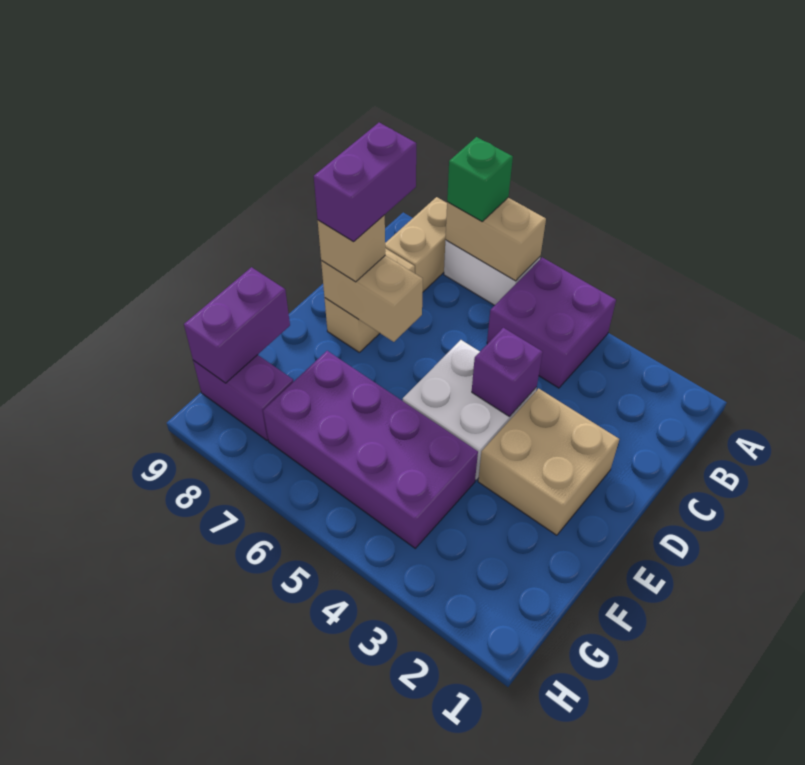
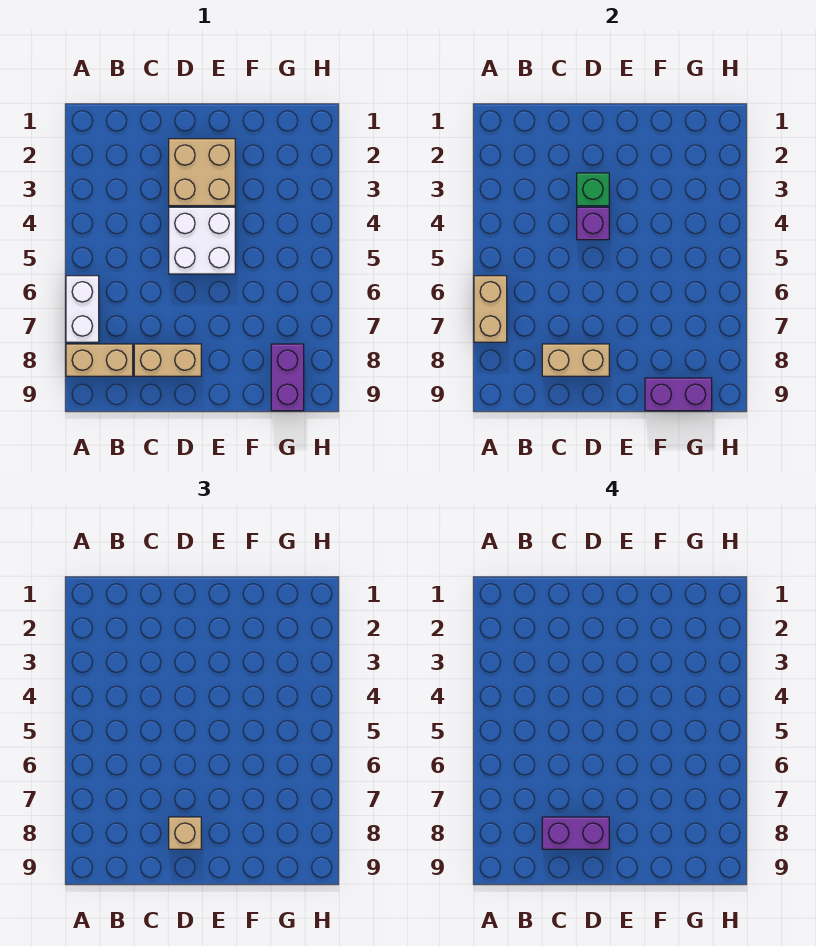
purple brick A4:B5 level 1 -> none
green brick A7 level 3 -> green brick D3 level 2
tan brick D7:D8 level 2 -> tan brick C8:D8 level 2
purple brick F4:G7 level 1 -> none

